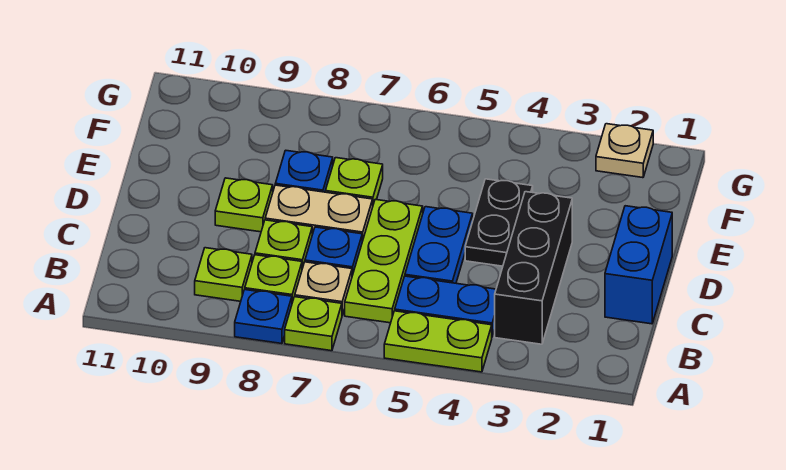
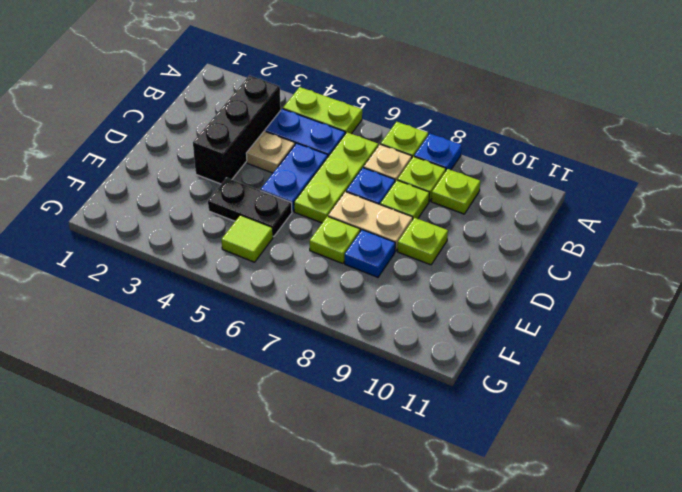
blue brick C1:D1 level 1 -> none
black plate D4:E4 level 1 -> black plate E4:E5 level 1
none -> lime tile F5 level 1
tan plate G2 level 1 -> tan plate C4 level 1

